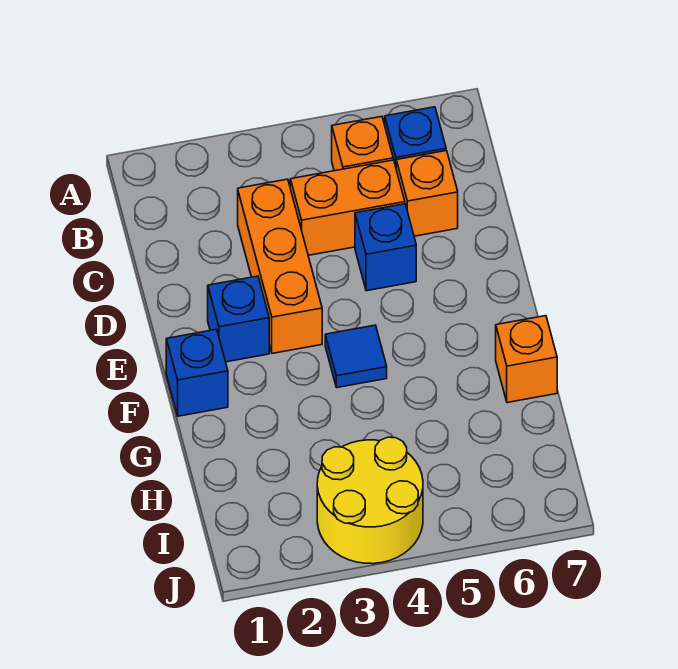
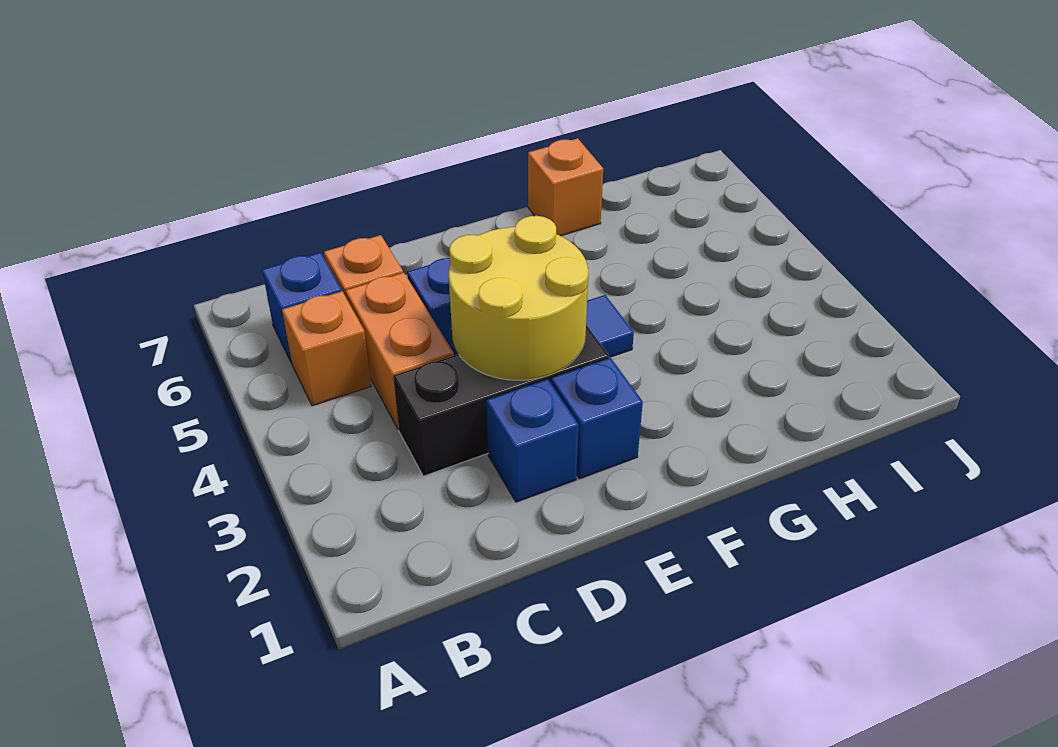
orange brick C3:E3 level 1 -> black brick C3:E3 level 1
blue brick F1 level 1 -> blue brick D2 level 1
yellow round brick I3:J4 level 1 -> yellow round brick D3:E4 level 2

